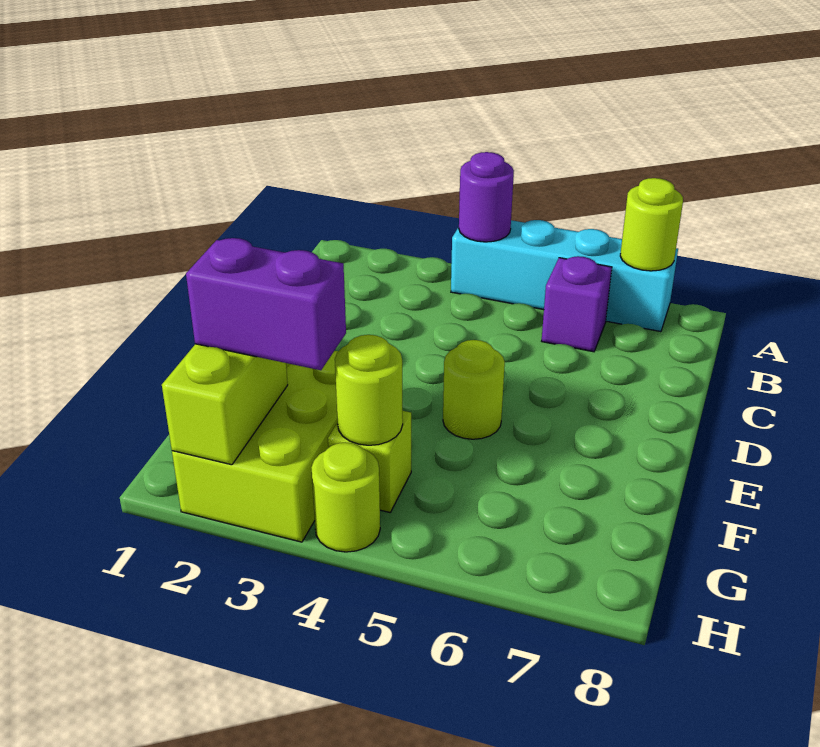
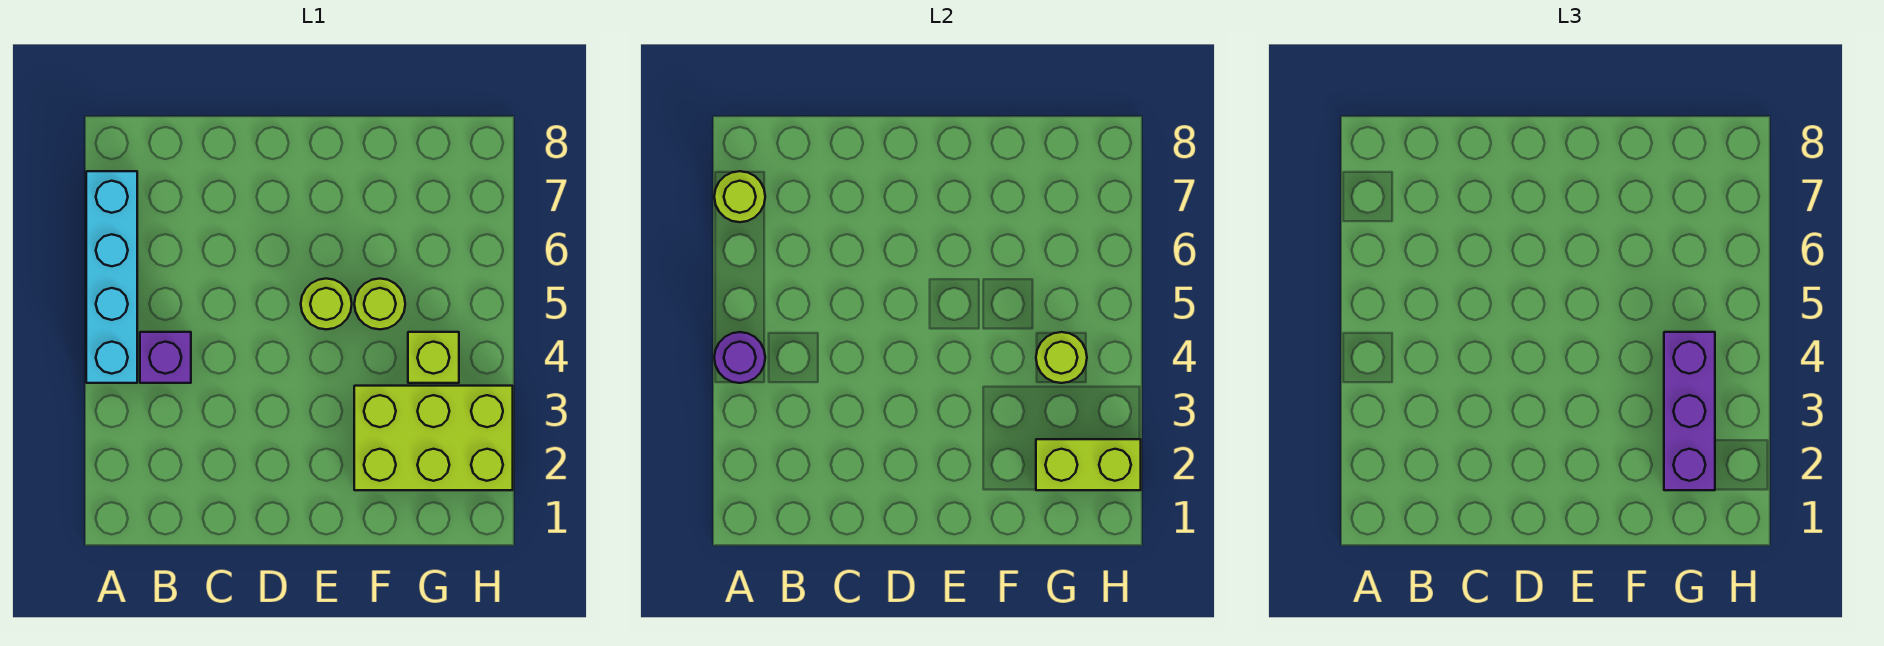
purple brick B6 level 1 -> purple brick B4 level 1
purple brick G2:G3 level 3 -> purple brick G2:G4 level 3
lime round brick H4 level 1 -> lime round brick F5 level 1

